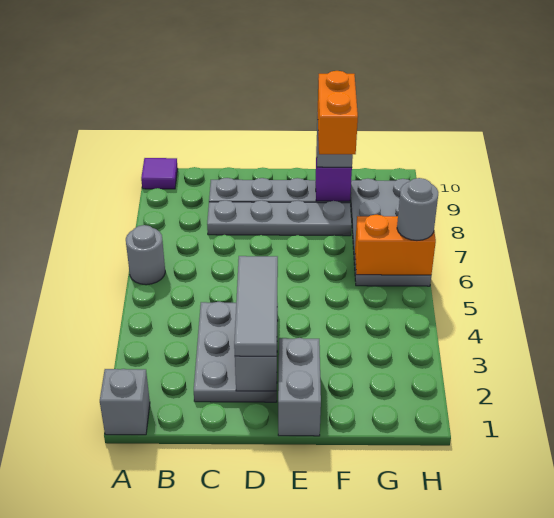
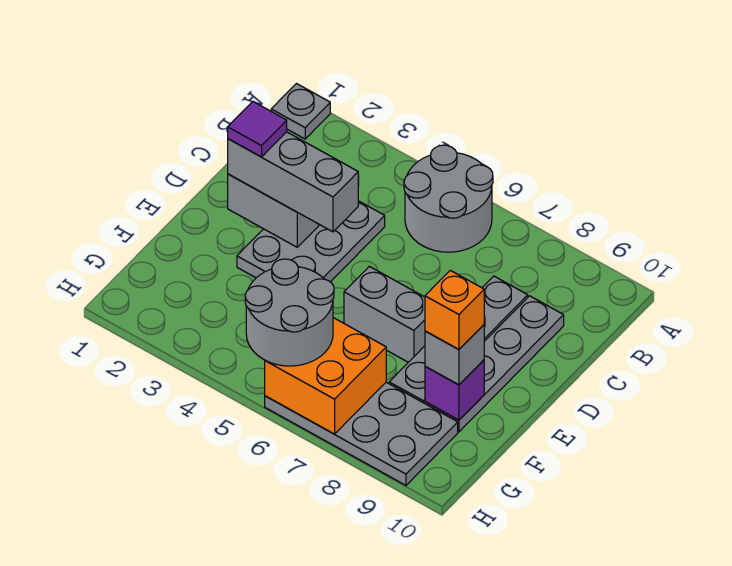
grey brick A1 level 1 -> grey plate A1 level 1
grey round brick A6 level 1 -> grey round brick A5:B6 level 1
purple tile A10 level 1 -> purple tile D2 level 4
grey plate C2:D4 level 1 -> grey plate C3:E4 level 1
grey tile D2:D4 level 3 -> grey brick D2:D4 level 3
grey brick E1:E2 level 1 -> grey brick E6:E7 level 1
orange brick F8:F9 level 4 -> orange brick F9 level 4
orange brick G6:H6 level 2 -> orange brick G6:H7 level 2
grey round brick H6 level 3 -> grey round brick G5:H6 level 3

